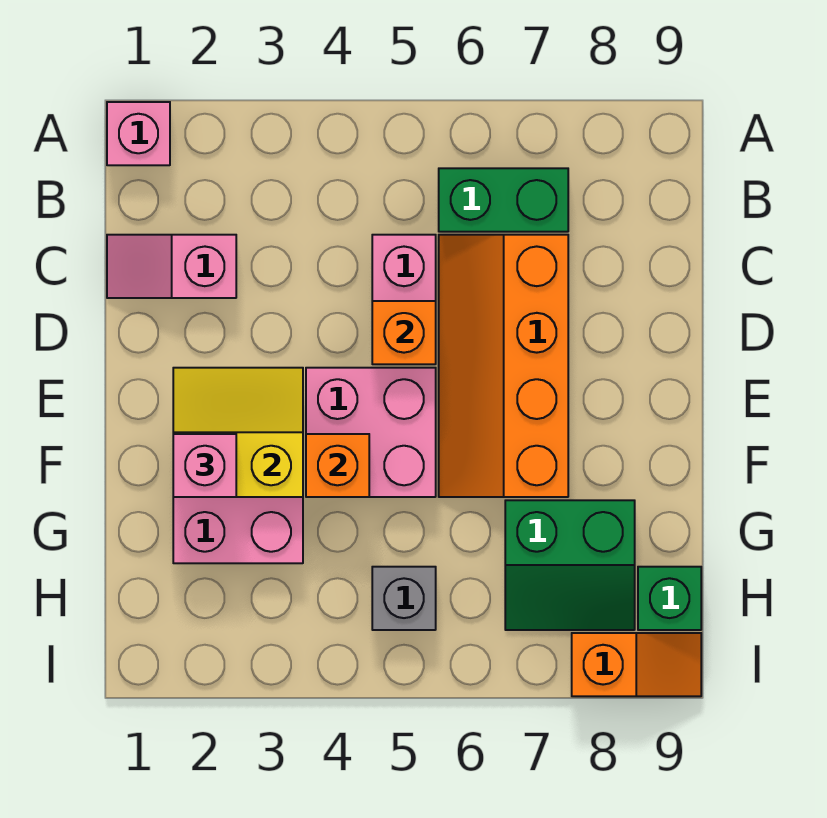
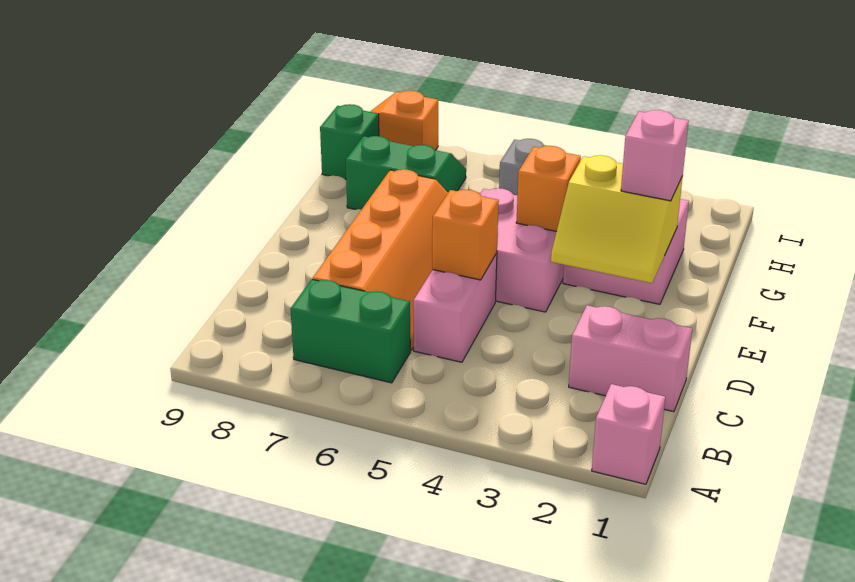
pink slope C1:C2 level 1 top 2 -> pink brick C1:C2 level 1

